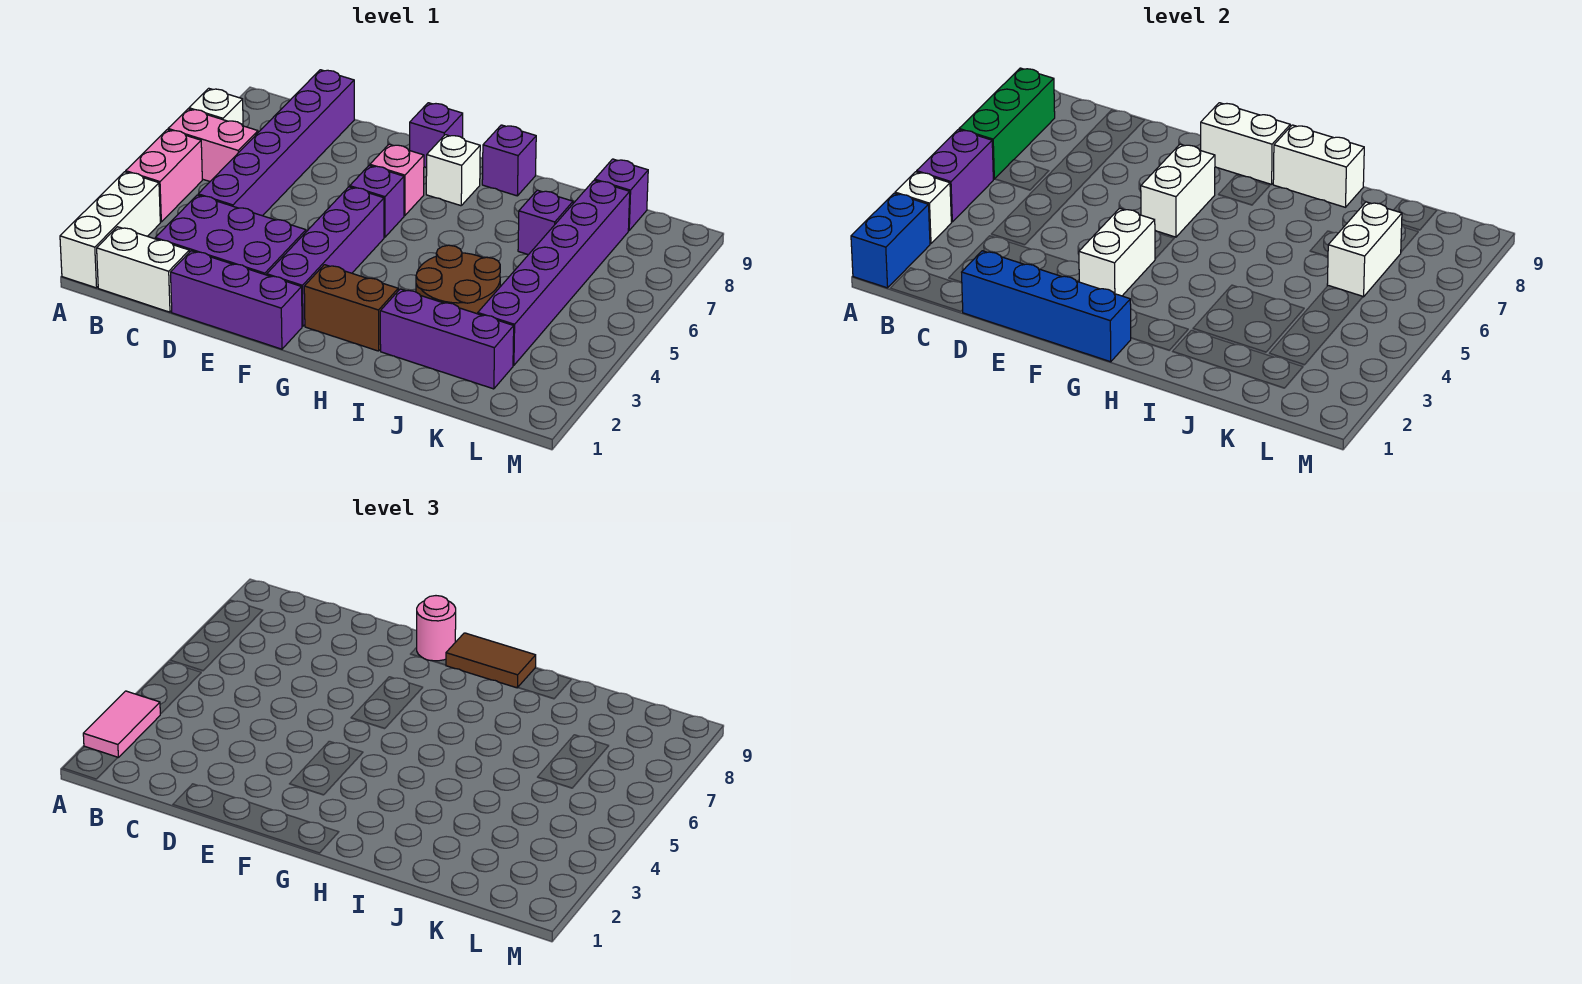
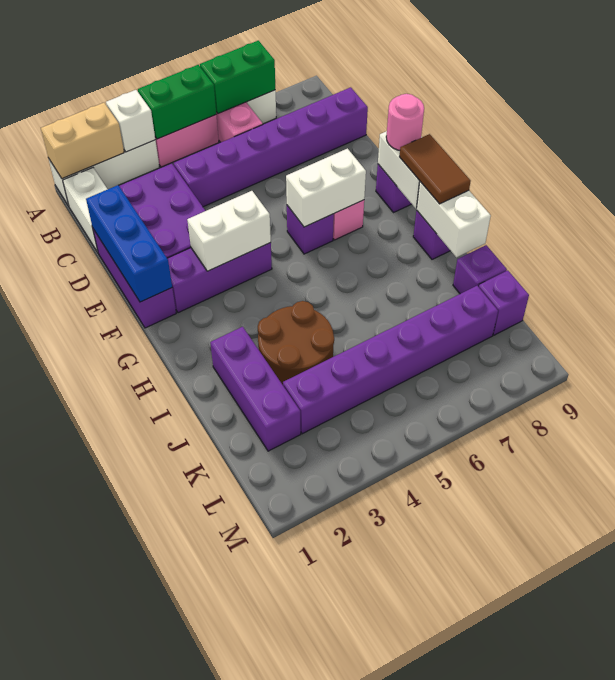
blue brick A1:A2 level 2 -> tan brick A1:A2 level 2
pink tile A2:A3 level 3 -> none
purple brick A4:A5 level 2 -> green brick A4:A5 level 2
green brick A6:A8 level 2 -> green brick A6:A7 level 2
blue brick D1:G1 level 2 -> blue brick D1:F1 level 2
purple brick F2:F5 level 1 -> purple brick F2:F4 level 1
brown brick G2:H2 level 1 -> none
white brick G8 level 1 -> none
purple brick J7 level 1 -> purple brick J9 level 1
white brick K6:K7 level 2 -> none

